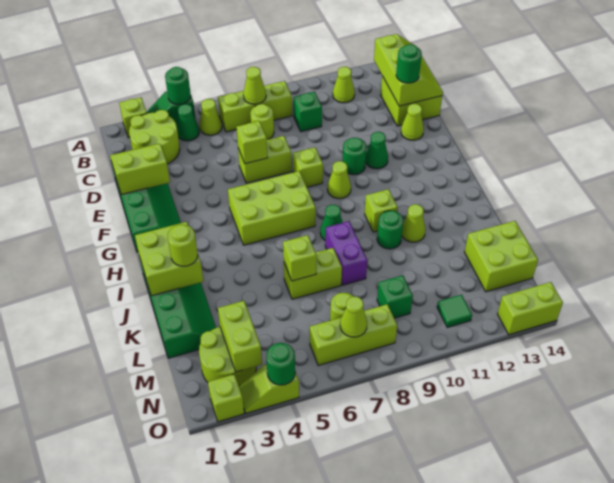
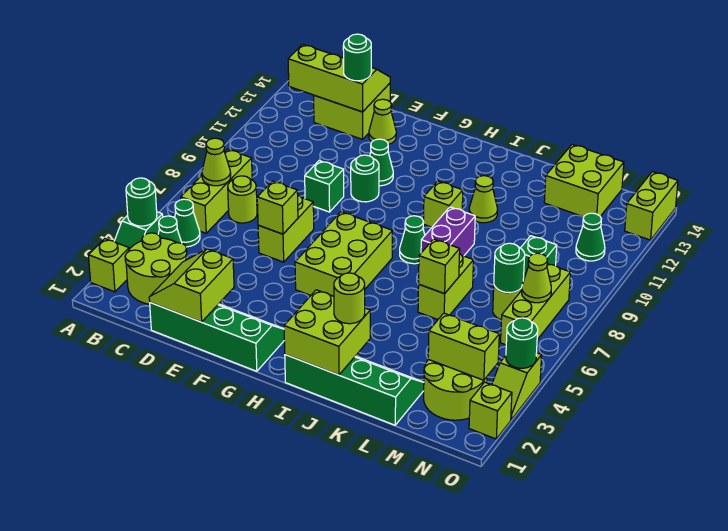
lime cone B5 level 1 -> green cone B5 level 1
lime cone B11 level 1 -> none
green brick C9 level 1 -> green brick E9 level 1
lime brick F8 level 1 -> none
lime cone G9 level 1 -> none
purple brick J8:K8 level 1 -> purple brick J8:J9 level 1
green round brick J10 level 1 -> green round brick M7 level 2
green tile N11 level 1 -> green cone N11 level 1

